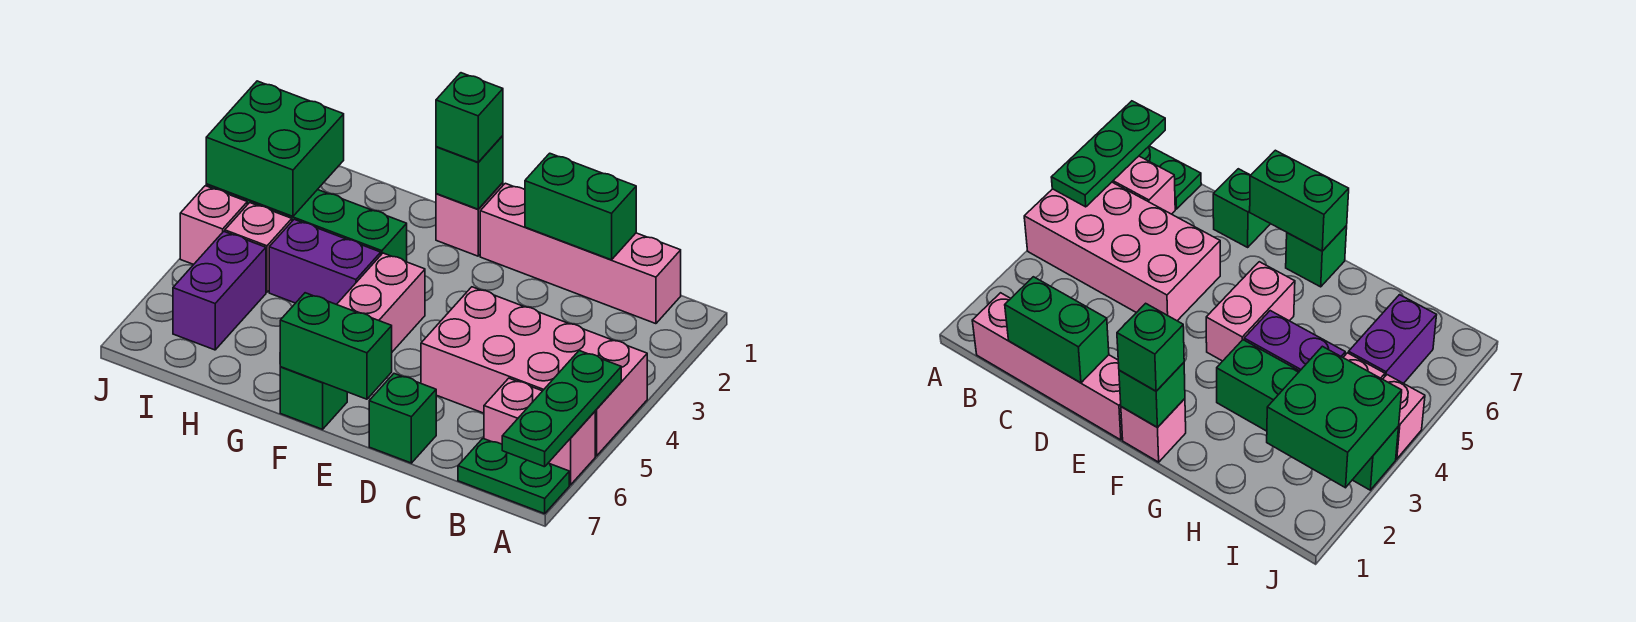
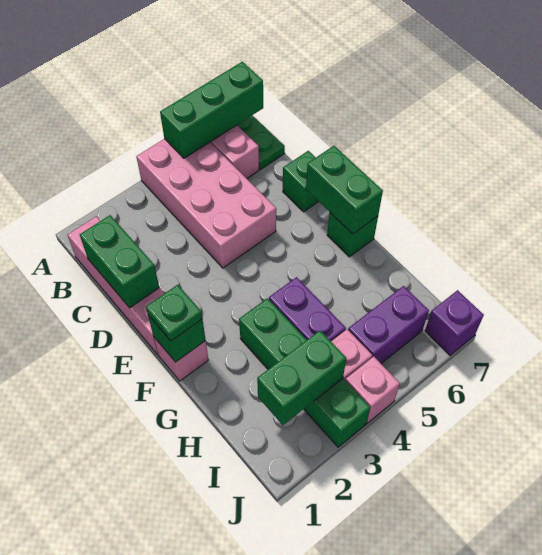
green plate A5:A7 level 2 -> green brick A5:A7 level 2
green brick F1 level 3 -> green plate F1 level 3
pink brick F4:F5 level 1 -> none
green brick I2:J3 level 2 -> green brick I2:I3 level 2
none -> purple brick J7 level 1

